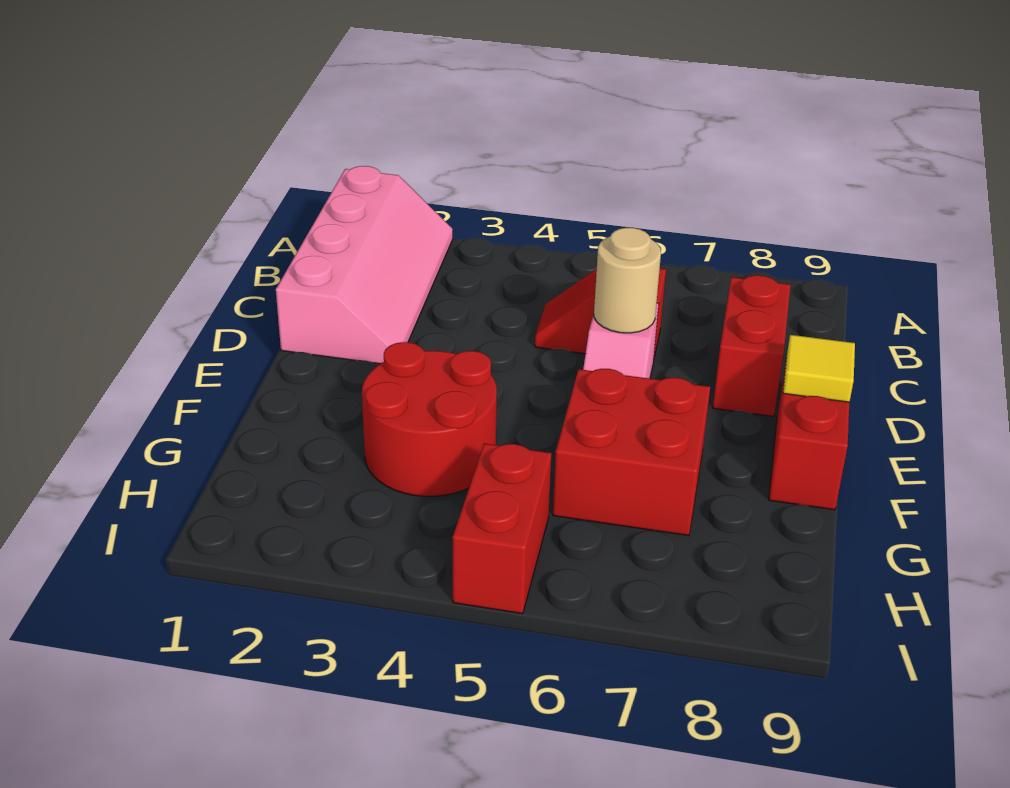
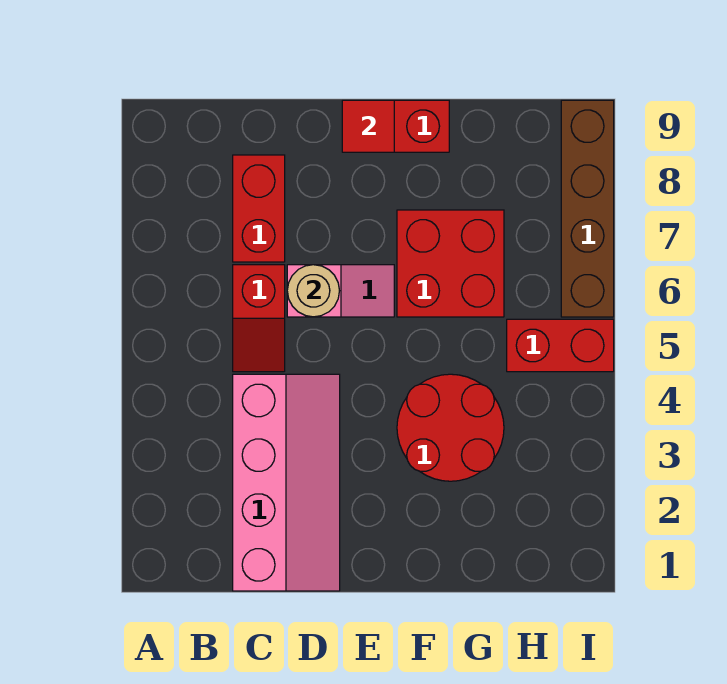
pink slope A1:D2 level 1 top 1 -> pink slope C1:D4 level 1 top C
red brick C8:D8 level 1 -> red brick C7:C8 level 1
yellow tile E9 level 2 -> red tile E9 level 2
none -> brown brick I6:I9 level 1

